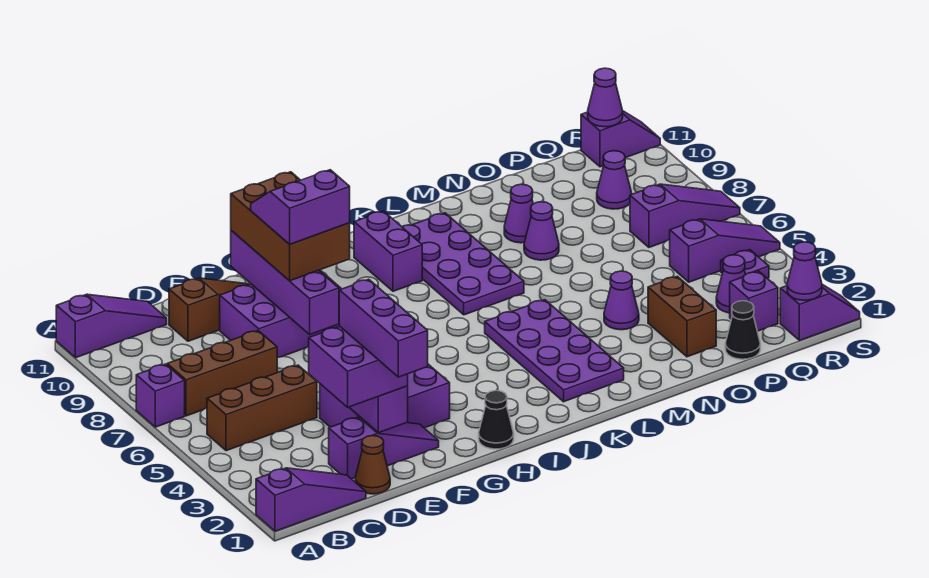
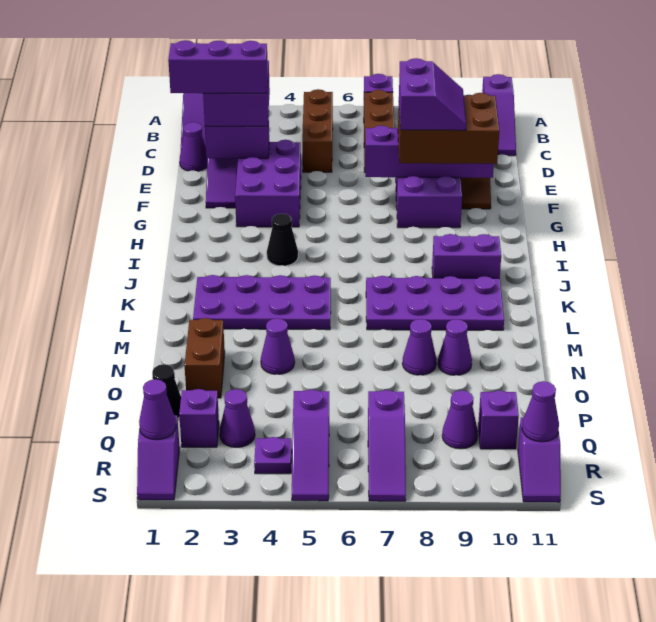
brown cone D1 level 1 -> purple cone D1 level 1
black cone H1 level 1 -> black cone I4 level 1
brown brick O2:O3 level 1 -> brown brick N2:O2 level 1
none -> purple brick Q10 level 1

